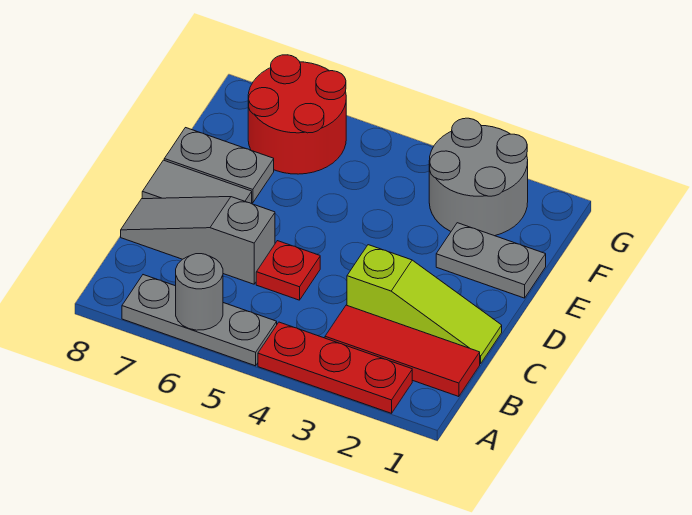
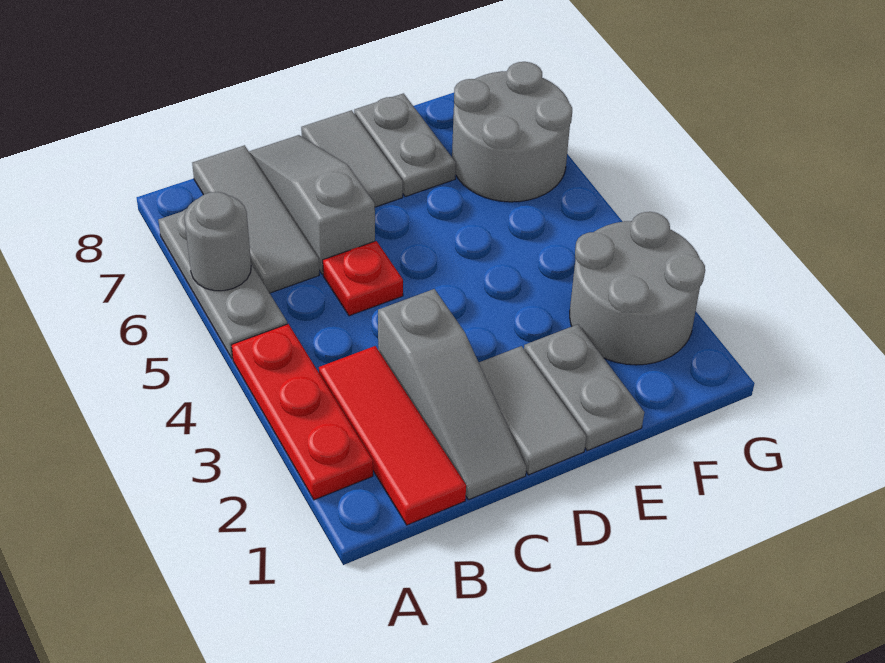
none -> grey tile B6:B8 level 1
lime slope C1:C3 level 1 top 3 -> grey slope C1:C3 level 1 top 3
none -> grey tile D1:D2 level 1
red round brick F6:G7 level 1 -> grey round brick F6:G7 level 1

